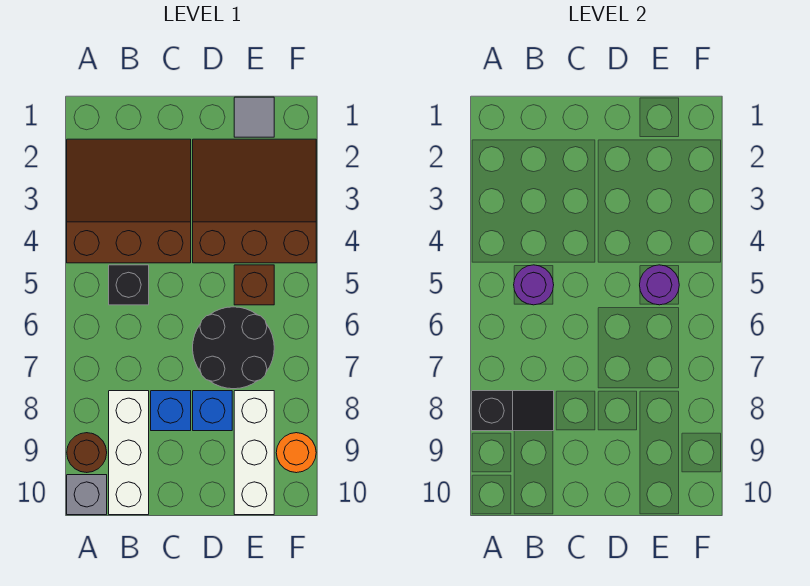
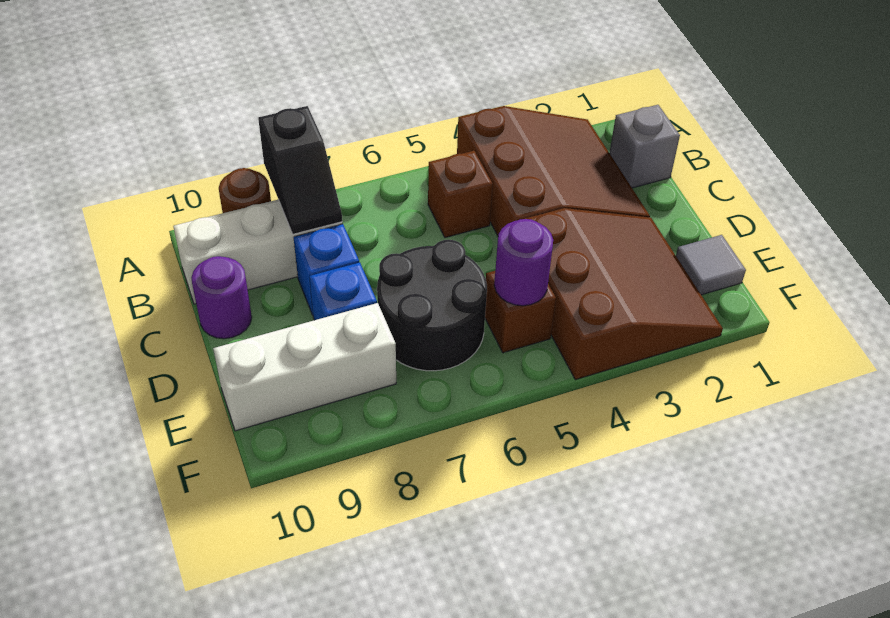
grey brick A10 level 1 -> grey brick B1 level 1
black brick B5 level 1 -> brown brick B5 level 1
purple round brick B5 level 2 -> purple round brick C10 level 1
orange round brick F9 level 1 -> none

